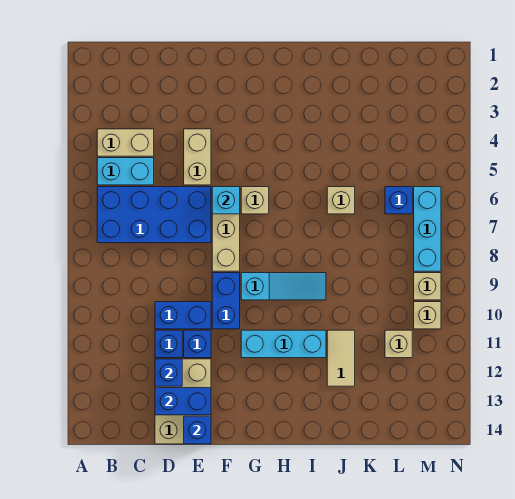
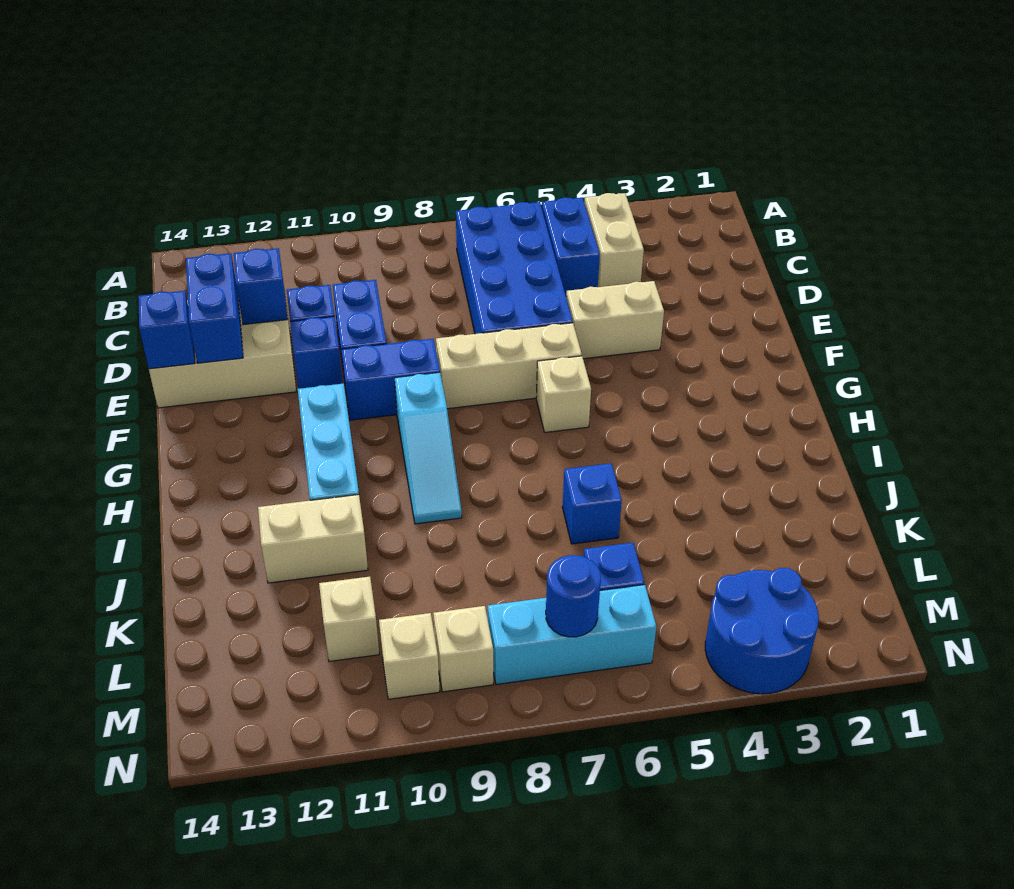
cyan brick B5:C5 level 1 -> blue brick B5:C5 level 1
cyan brick F6 level 2 -> none
tan brick J6 level 1 -> blue brick J6 level 1
tan tile J11:J12 level 1 -> tan brick J11:J12 level 1
none -> blue round brick M3:N4 level 1
none -> blue round brick M7 level 2

